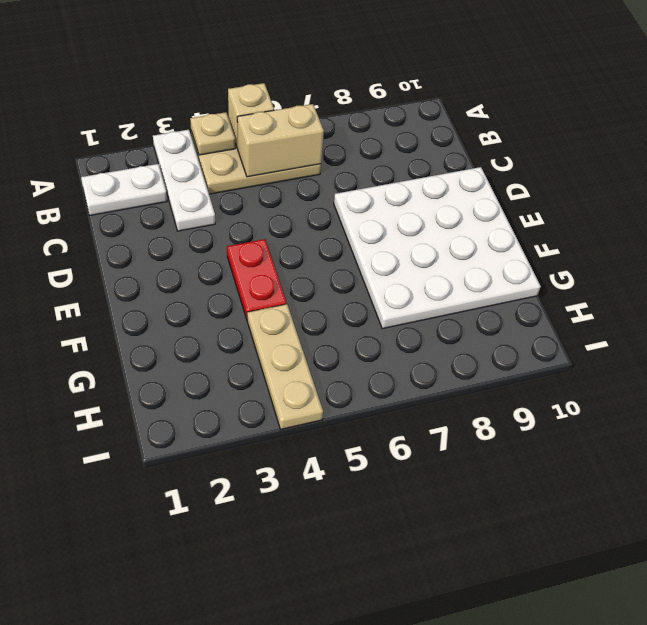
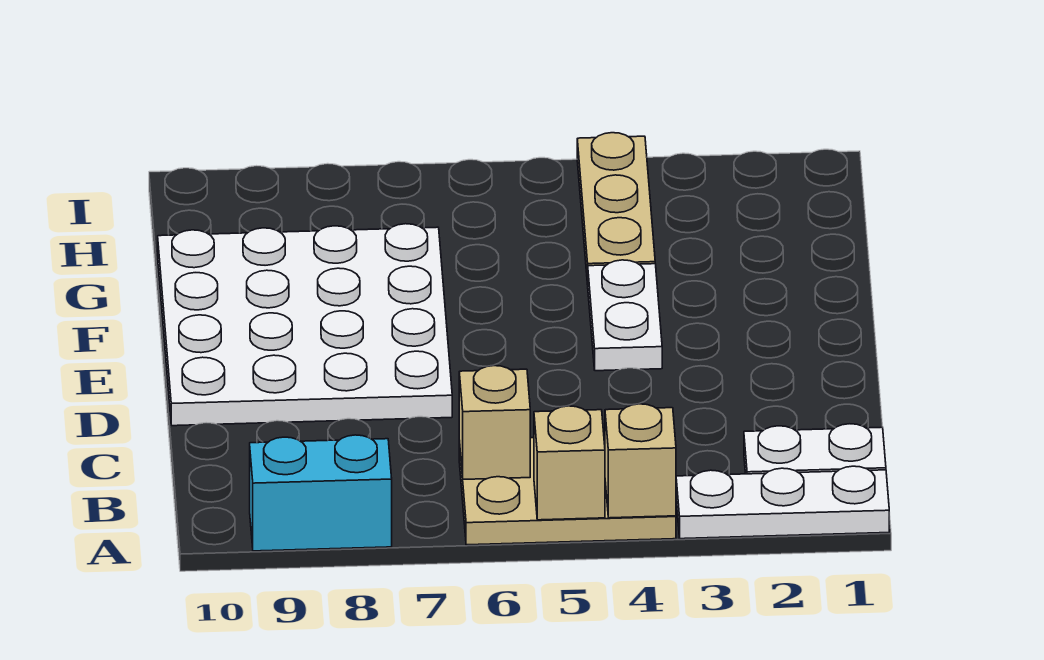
white plate A3:C3 level 1 -> white plate A1:A3 level 1
tan plate A4 level 2 -> tan brick A4 level 2
none -> cyan brick A8:A9 level 1
tan brick B5:B6 level 2 -> tan brick B6 level 2
red plate E4:F4 level 1 -> white plate E4:F4 level 1

